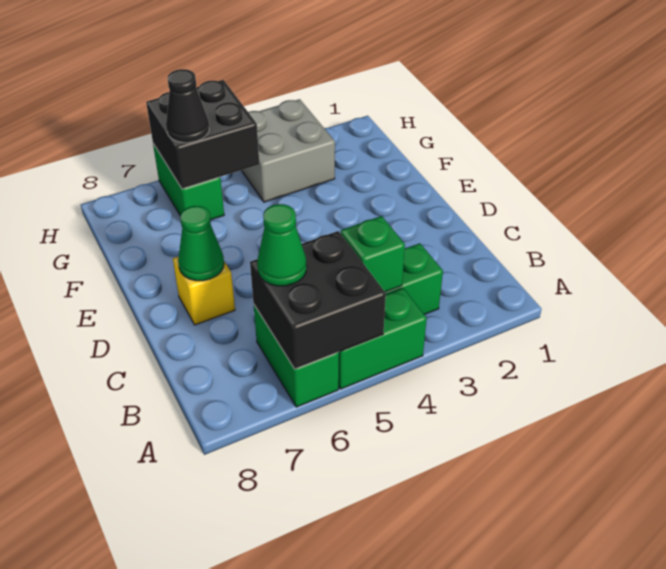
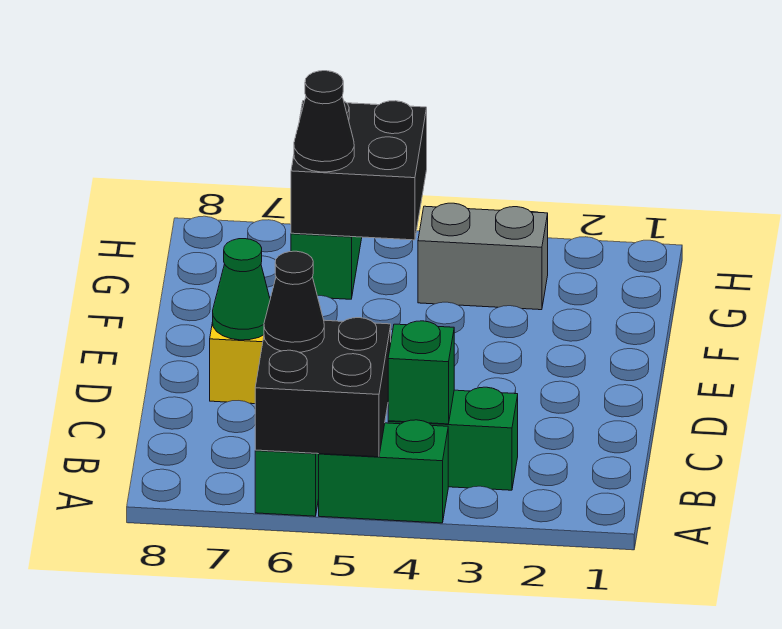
green cone B6 level 3 -> black cone B6 level 3
grey brick G3:H4 level 1 -> grey brick G3:G4 level 1

